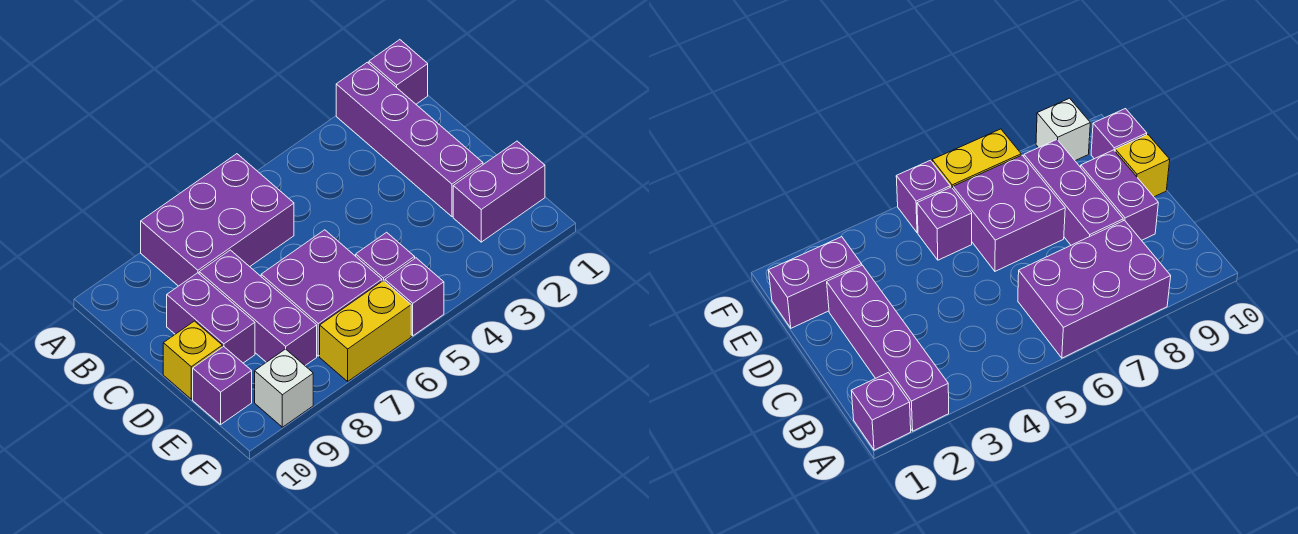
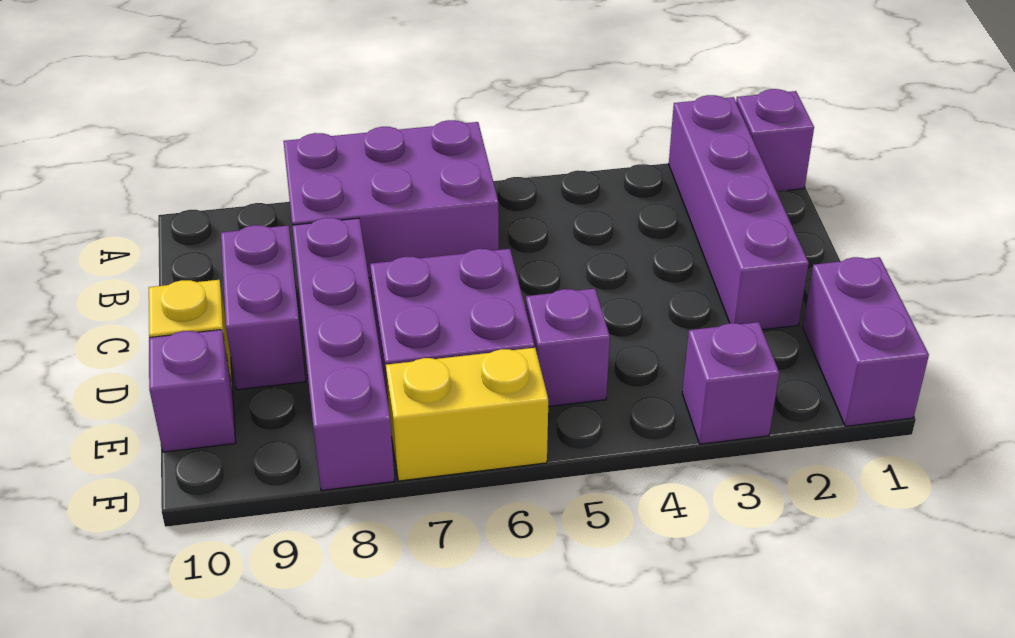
purple brick C8:E8 level 1 -> purple brick C8:F8 level 1
purple brick E1:E2 level 1 -> purple brick E1:F1 level 1
purple brick F5 level 1 -> purple brick F3 level 1
white brick F9 level 1 -> none

